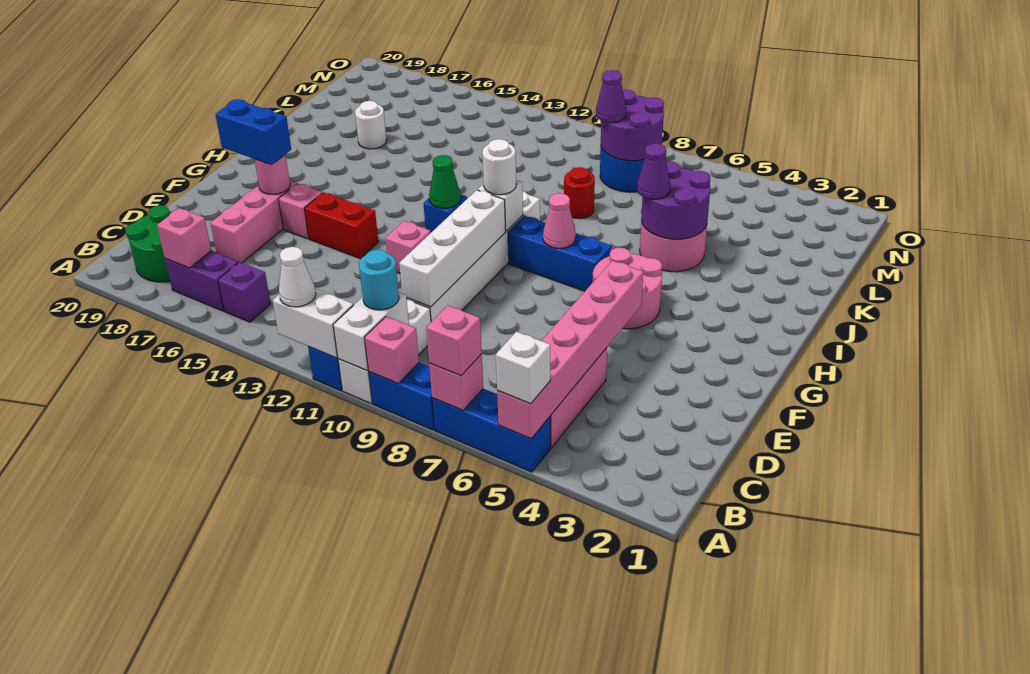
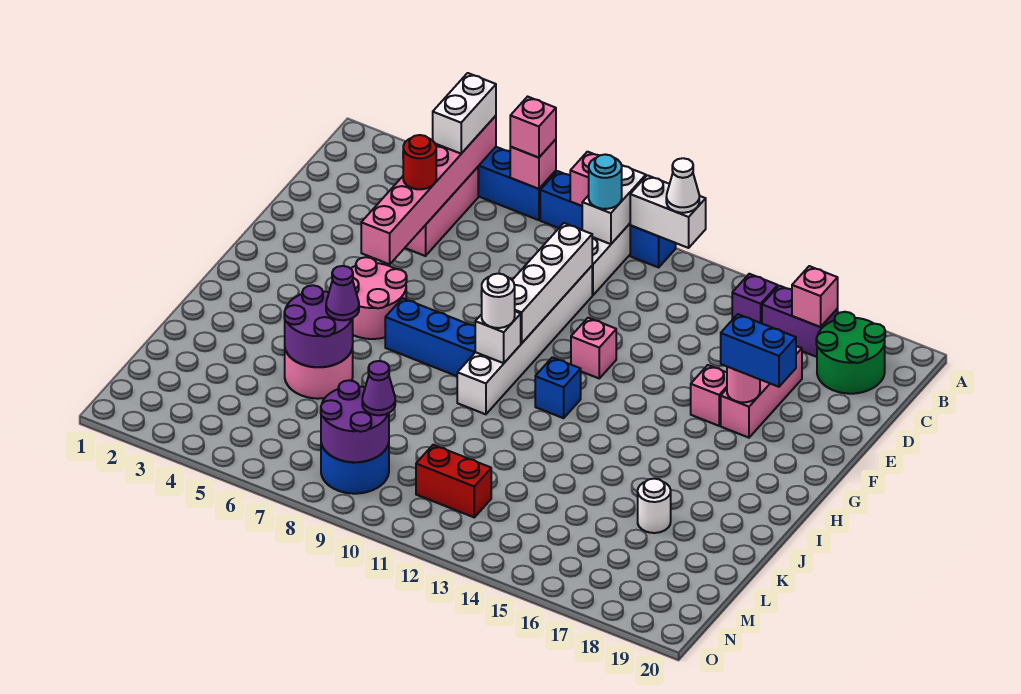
white brick A5 level 3 -> white brick A5:B5 level 3
red brick F14:F15 level 1 -> red brick M11:M12 level 1
pink cone H8 level 2 -> none
green cone H12 level 2 -> none
red round brick K9 level 1 -> red round brick D5 level 3

